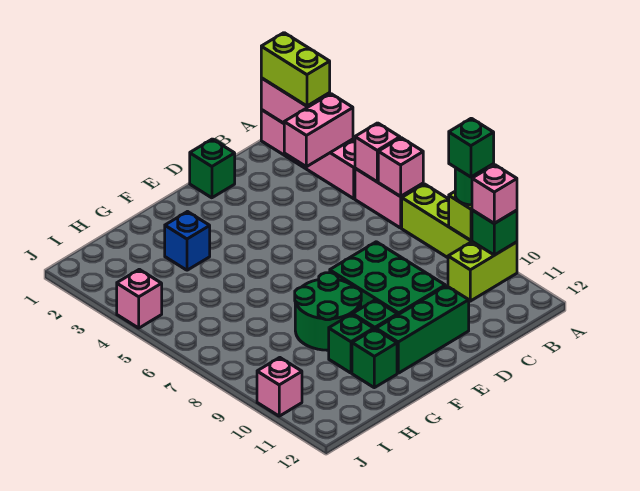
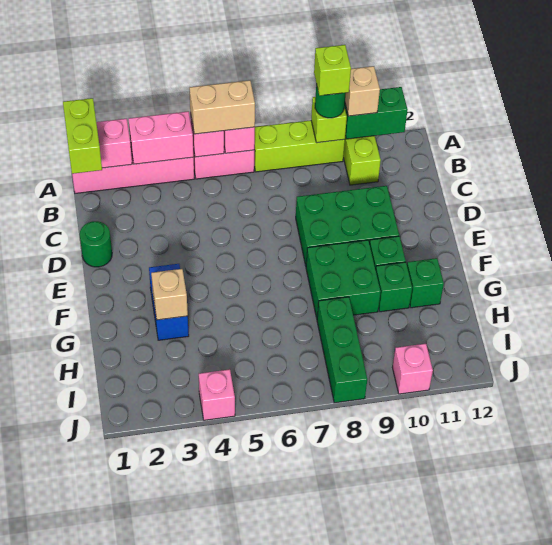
lime brick A1:A2 level 3 -> lime brick A1:B1 level 3
pink brick A3:B3 level 2 -> pink brick A3:A4 level 2
none -> tan brick A5:A6 level 3
green brick A9 level 4 -> lime brick A9 level 4
green brick A10 level 2 -> green brick A10:A11 level 2
pink brick A10 level 3 -> tan brick A10 level 3
green brick D1 level 1 -> green round brick D1 level 1
green brick D11:F11 level 1 -> green brick H8:J8 level 1
green round brick F8:G9 level 1 -> green brick F8:G9 level 1
blue brick G3 level 1 -> blue brick F3:G3 level 1
none -> tan brick G3 level 2

